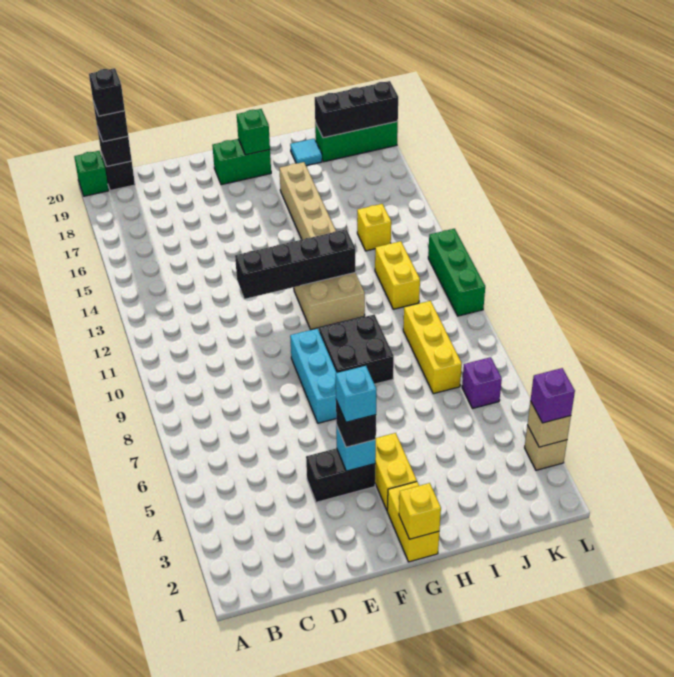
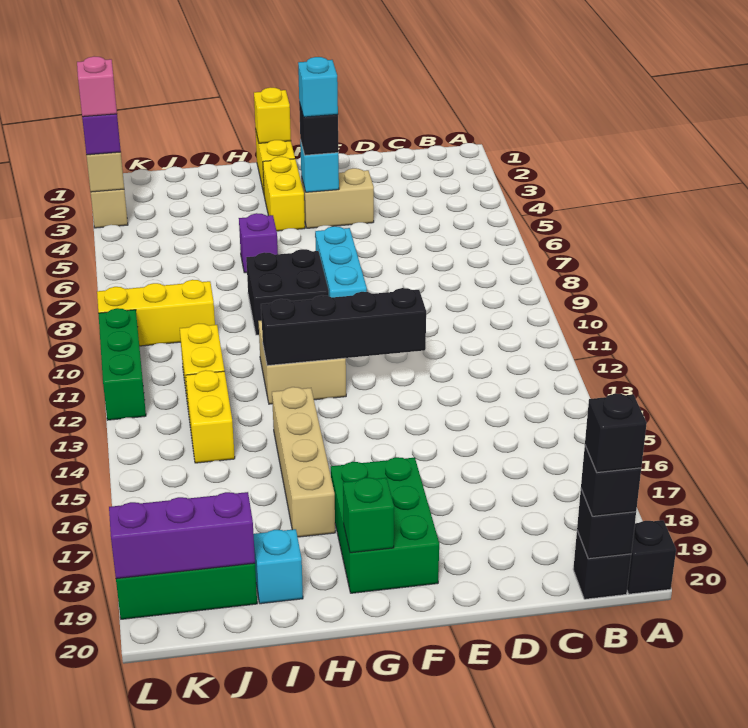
green brick A20 level 1 -> black brick A20 level 1
black brick E4:F4 level 1 -> tan brick E4:F4 level 1
green brick F19:G19 level 1 -> green brick F17:G19 level 1
cyan tile I19 level 1 -> cyan brick I19 level 1
yellow brick J7:J9 level 1 -> yellow brick J9:L9 level 1
yellow brick J14 level 1 -> yellow brick J13:J14 level 1
black brick J19:L19 level 2 -> purple brick J19:L19 level 2
purple brick K6 level 1 -> purple brick H6 level 1
none -> pink brick L3 level 4

